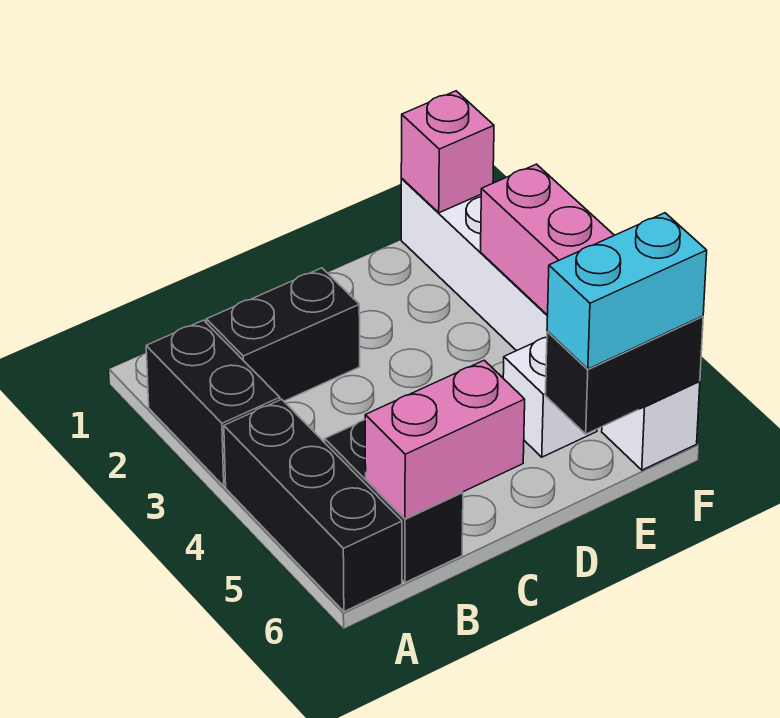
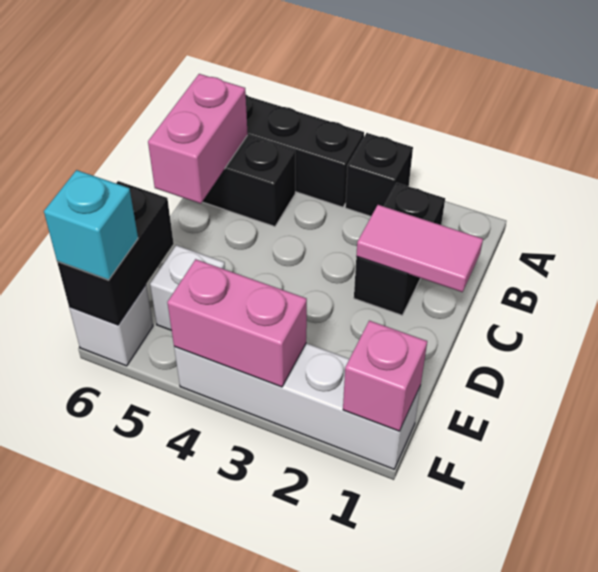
black brick A2:A3 level 1 -> black brick A3 level 1
none -> pink tile C1:C2 level 2
cyan brick E6:F6 level 3 -> cyan brick F6 level 3

